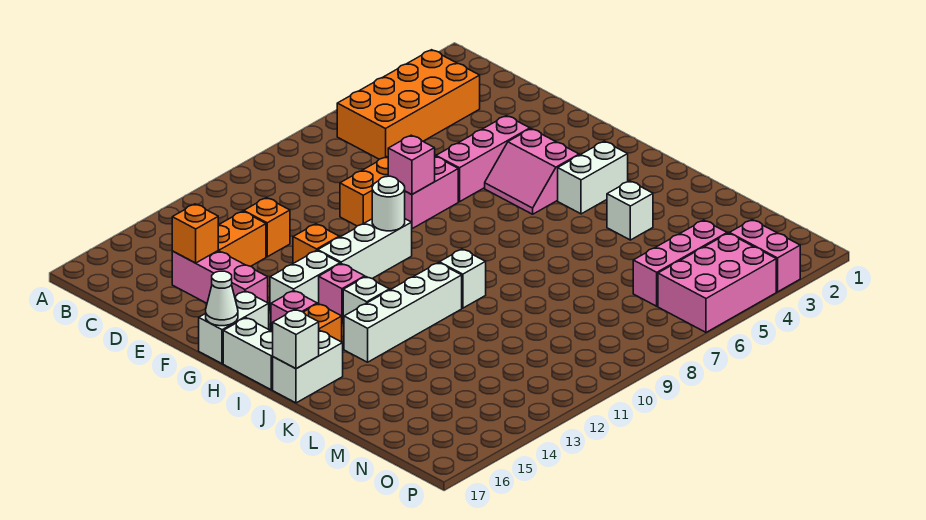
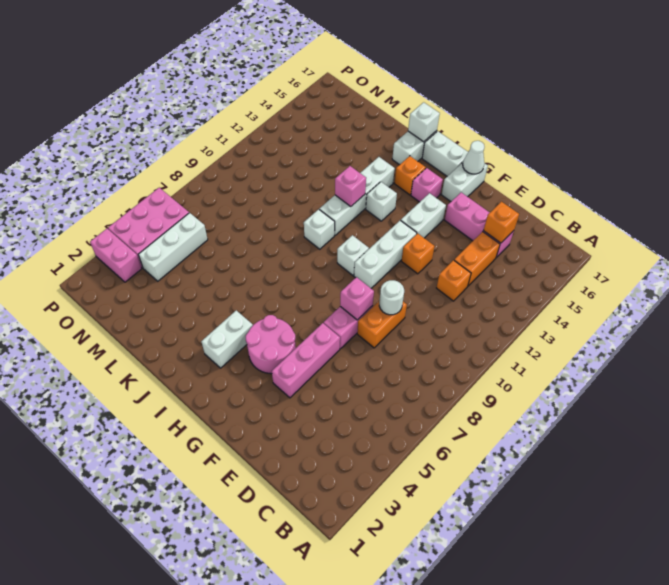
orange brick B3:C6 level 1 -> none
pink slope G4:H5 level 1 top 4 -> pink round brick G4:H5 level 1
white round brick G10 level 2 -> white round brick E9 level 2
pink brick H13 level 1 -> pink brick J12 level 2
white brick K4 level 1 -> white brick H10 level 1
pink brick N4:N6 level 1 -> white brick N4:N6 level 1

